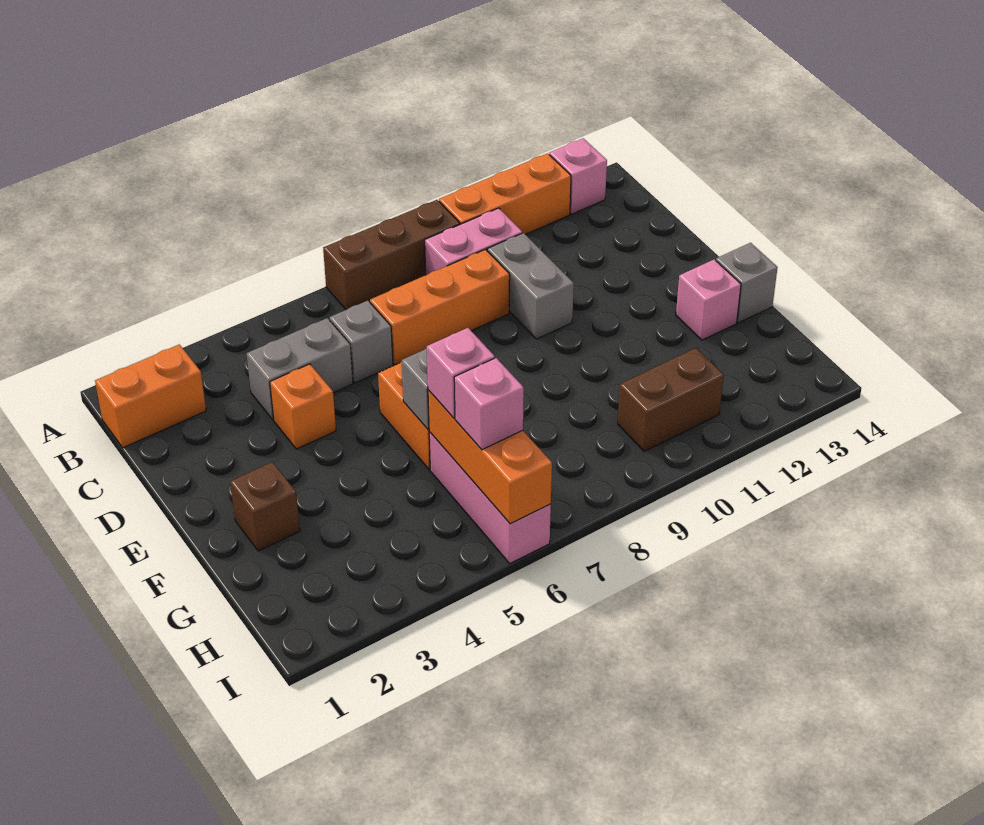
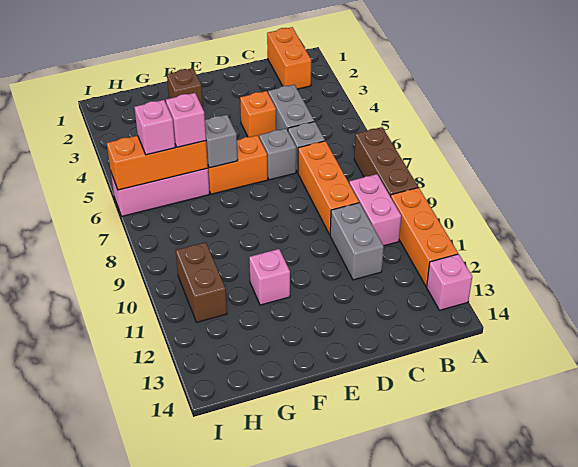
grey brick C10:D10 level 1 -> grey brick C10:C11 level 1
pink brick F13 level 1 -> pink brick F11 level 1
grey brick F14 level 1 -> grey brick D6 level 1

